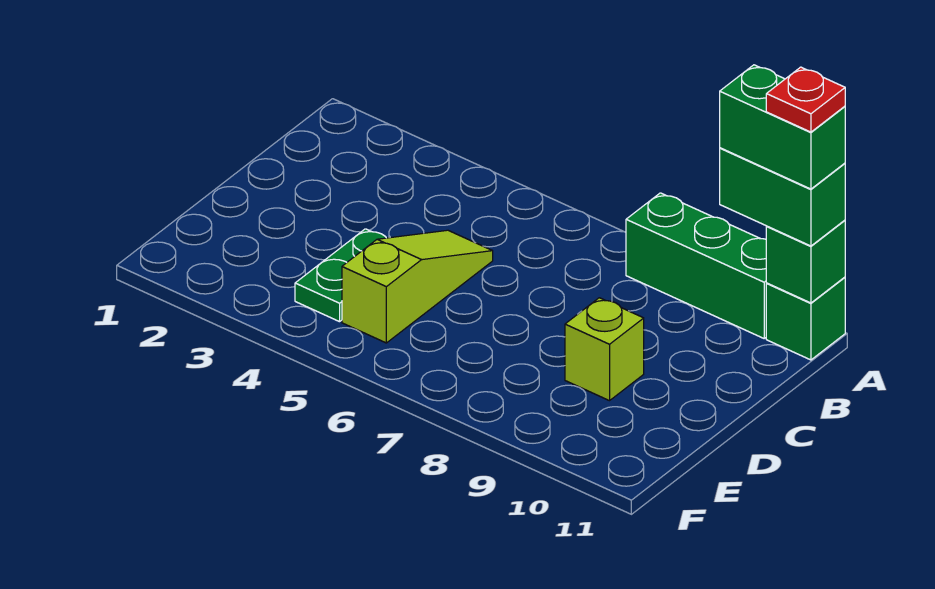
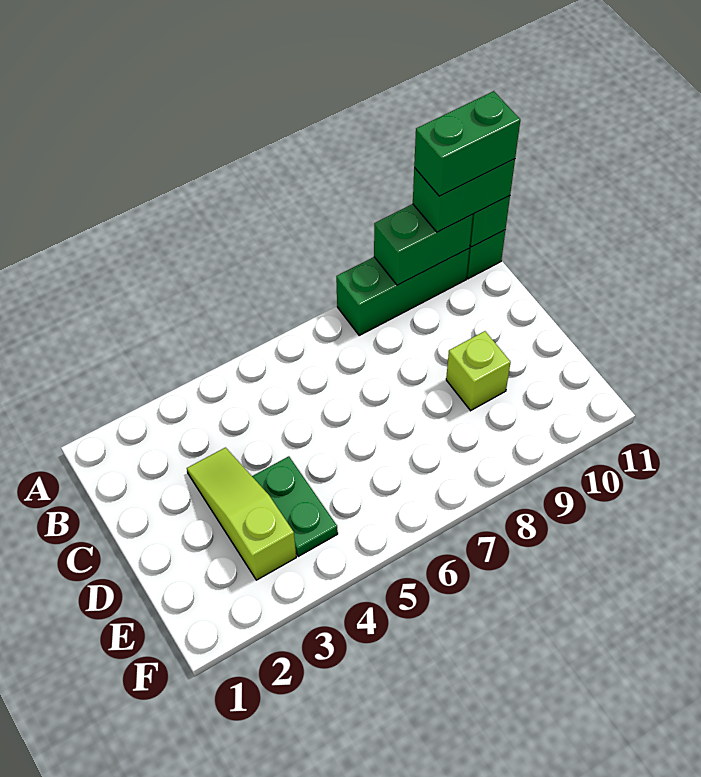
none -> green brick A9:A10 level 2
red plate A11 level 5 -> none
lime slope C5:E5 level 1 top E -> lime slope C3:E3 level 1 top E

